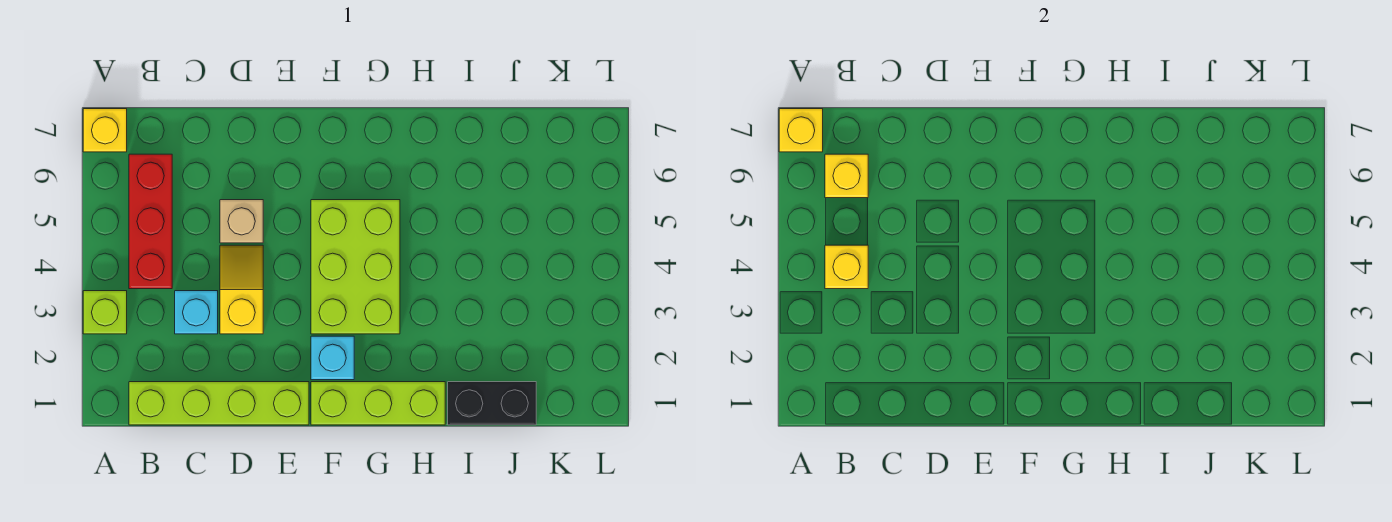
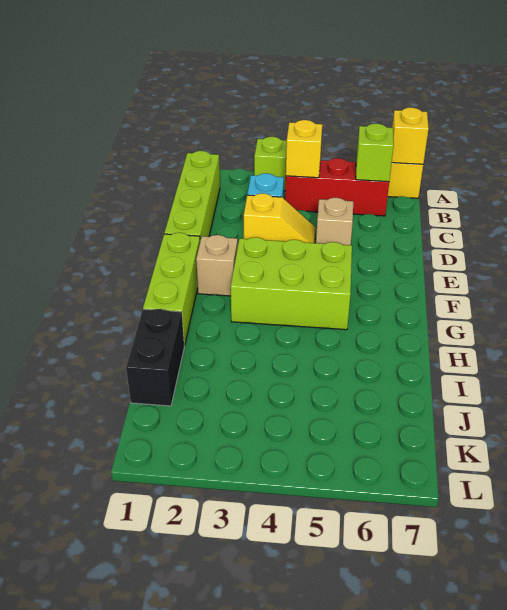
yellow brick B6 level 2 -> lime brick B6 level 2
cyan brick F2 level 1 -> tan brick F2 level 1

